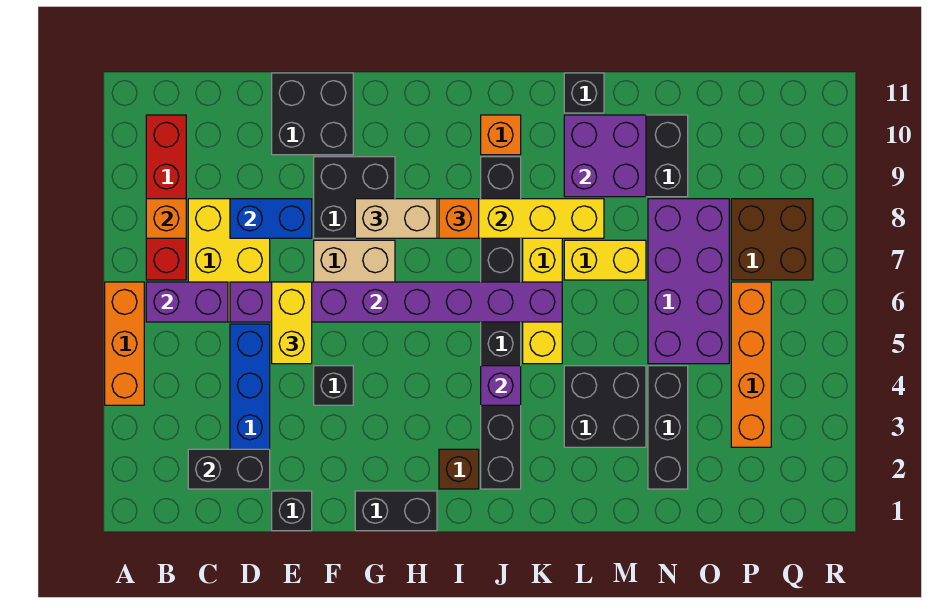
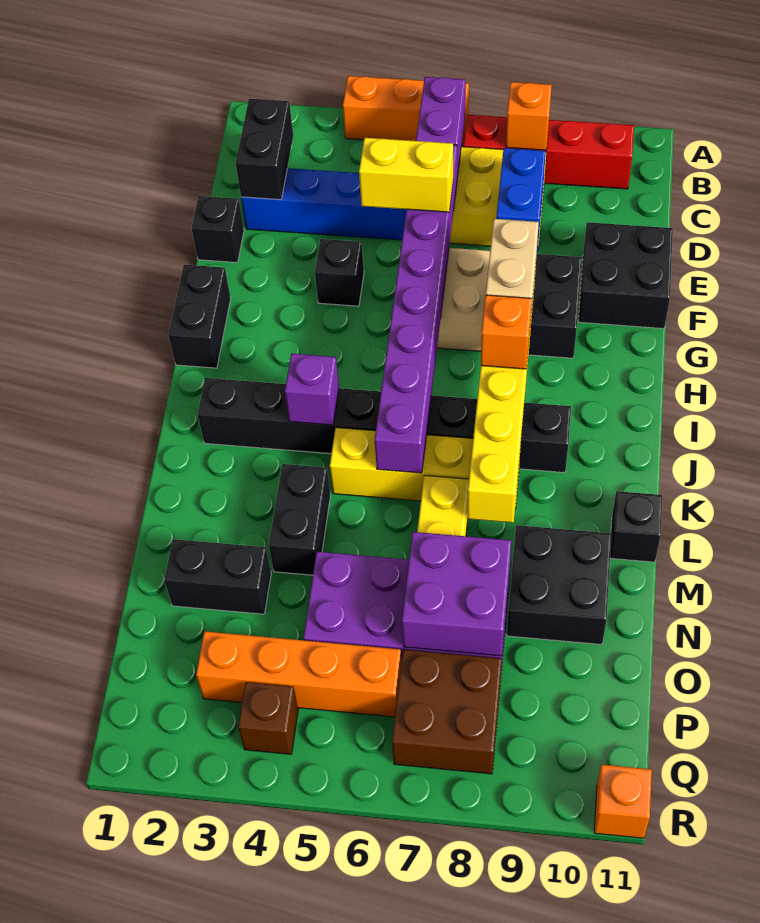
brown brick I2 level 1 -> brown brick Q4 level 1
orange brick J10 level 1 -> orange brick R11 level 1
black brick L3:M4 level 1 -> black brick L4:M4 level 1
purple brick L9:M10 level 2 -> purple brick N7:O8 level 2
black brick N2:N4 level 1 -> black brick N2:N3 level 1

